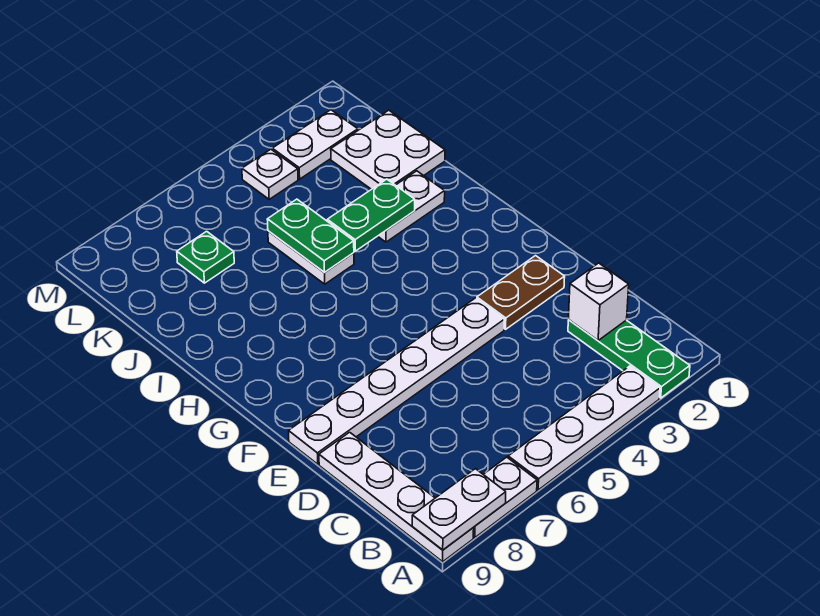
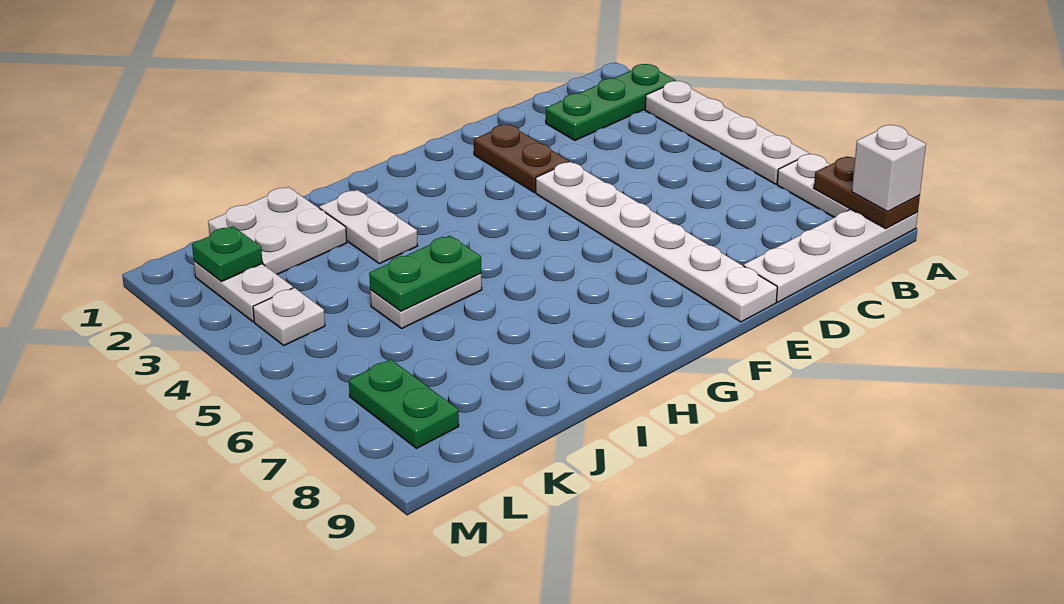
white plate A8:A9 level 2 -> brown plate A8:A9 level 2
white brick C2 level 2 -> white brick A9 level 3
green plate I3:I4 level 2 -> green plate L7:L8 level 1
green plate K7 level 1 -> green plate L2 level 2

